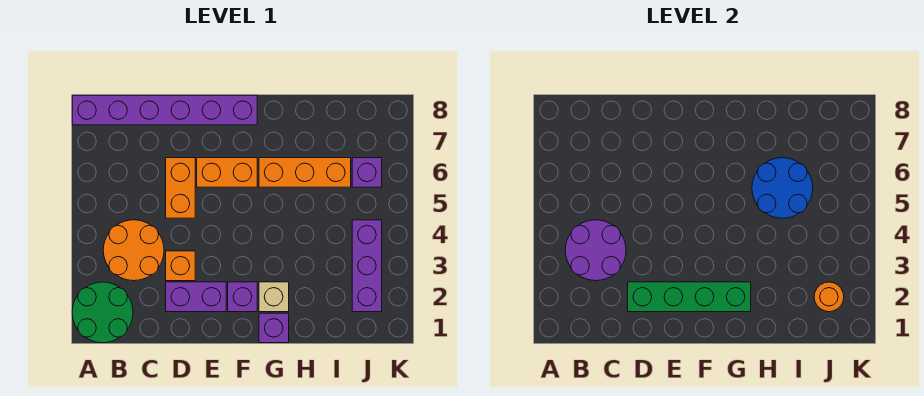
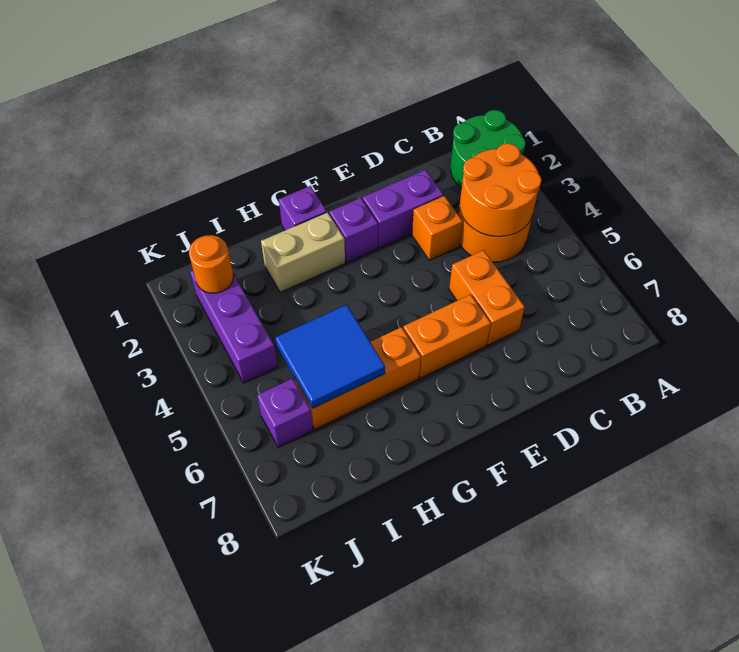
purple brick A8:F8 level 1 -> none
purple round brick B3:C4 level 2 -> orange round brick B3:C4 level 2
green brick D2:G2 level 2 -> none
tan brick G2 level 1 -> tan brick G2:H2 level 1
blue round brick H5:I6 level 2 -> blue tile H5:I6 level 2

